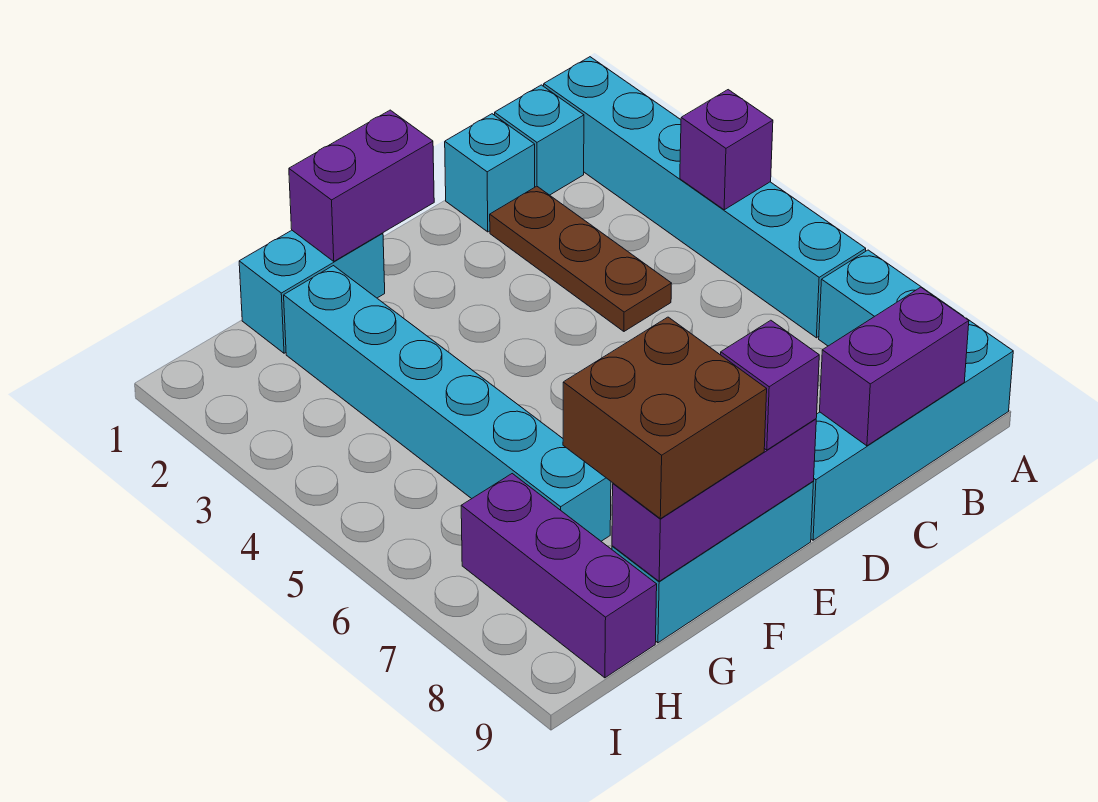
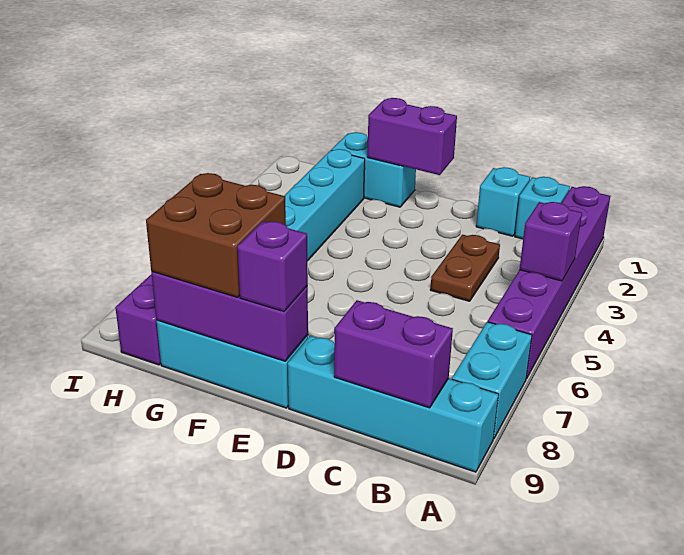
cyan brick A1:A6 level 1 -> purple brick A1:A6 level 1
brown plate C2:C4 level 1 -> brown plate C3:C4 level 1

